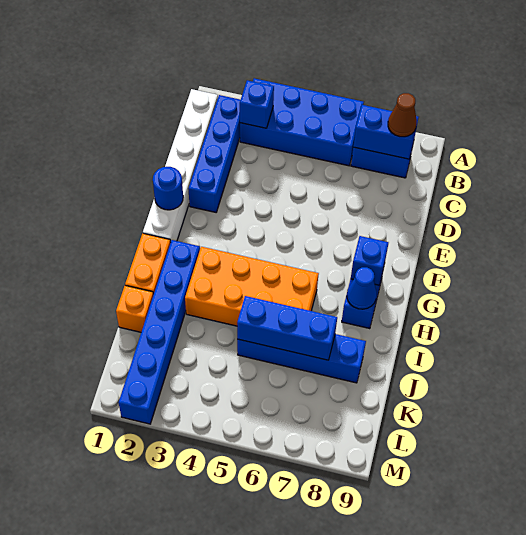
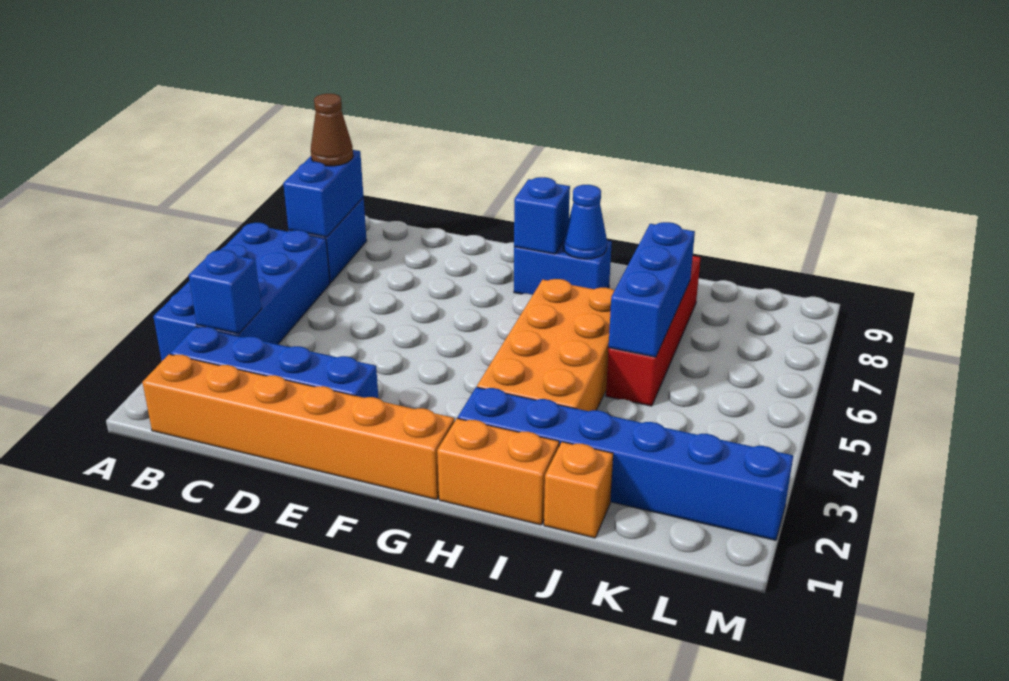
white brick B1:G1 level 1 -> orange brick B1:G1 level 1
blue round brick F1 level 2 -> none
blue brick J5:J8 level 1 -> red brick J5:J8 level 1

